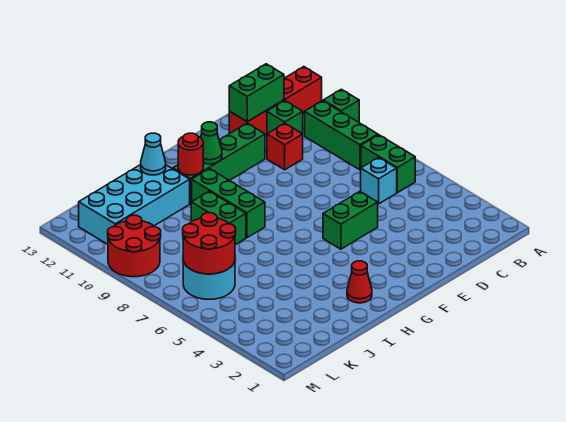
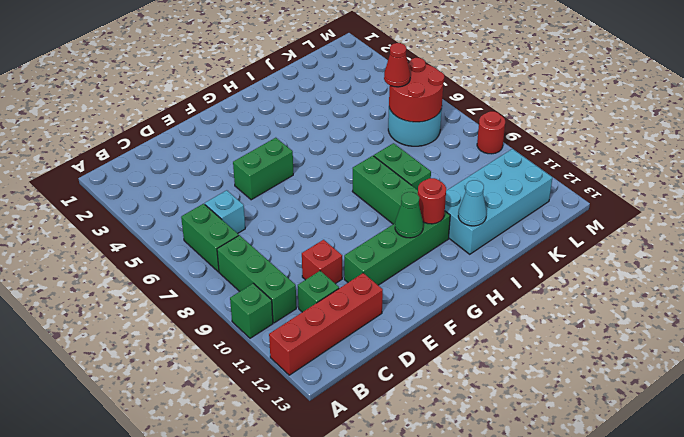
green brick C12:D12 level 2 -> none
red cone H2 level 1 -> red cone K6 level 3
red round brick L9:M10 level 1 -> red round brick M9 level 1

